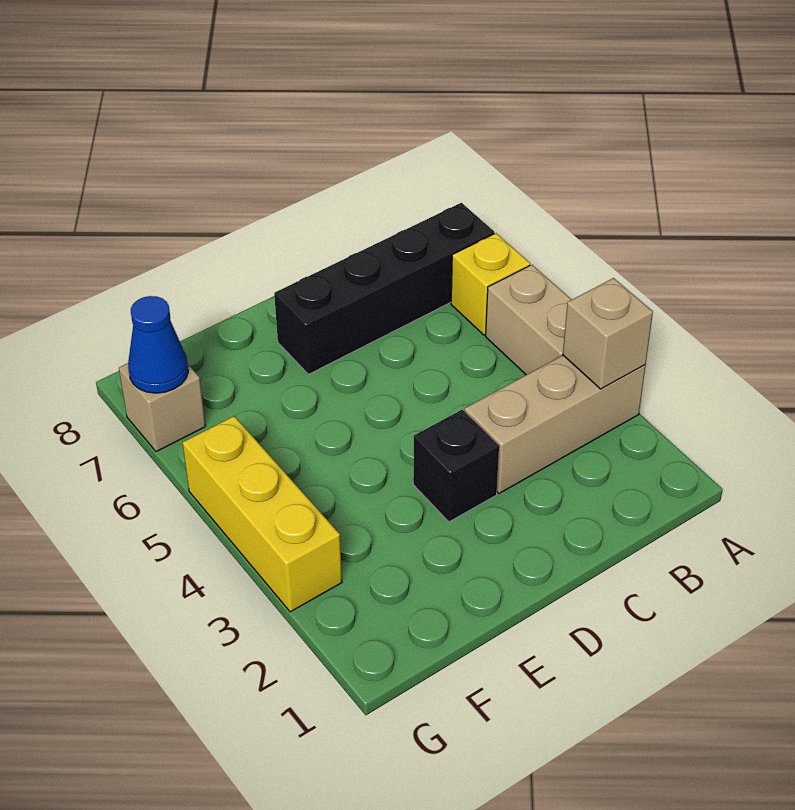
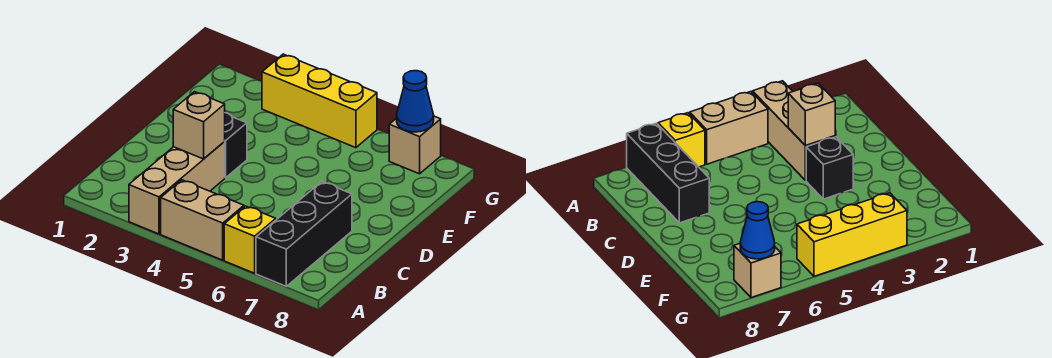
tan brick A3 level 2 -> tan brick C3 level 2
black brick A7:D7 level 1 -> black brick A7:C7 level 1

